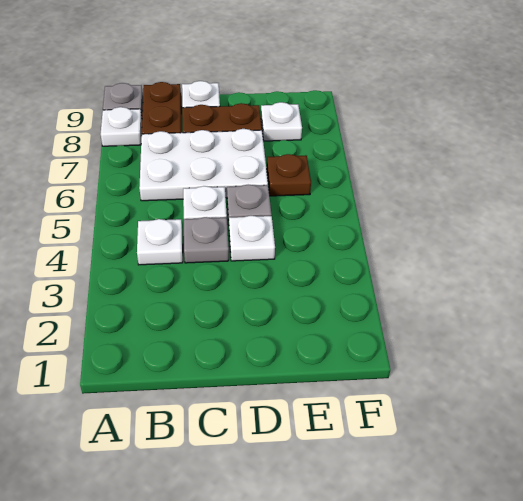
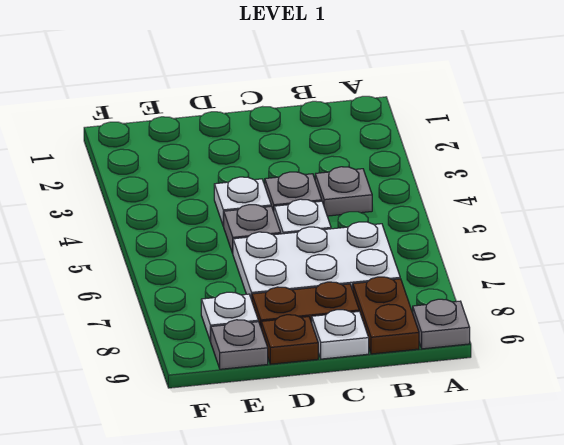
white plate A8 level 1 -> none
white plate B4 level 1 -> grey plate B4 level 1
brown plate E6 level 1 -> brown plate D9 level 1
none -> grey plate E9 level 1

